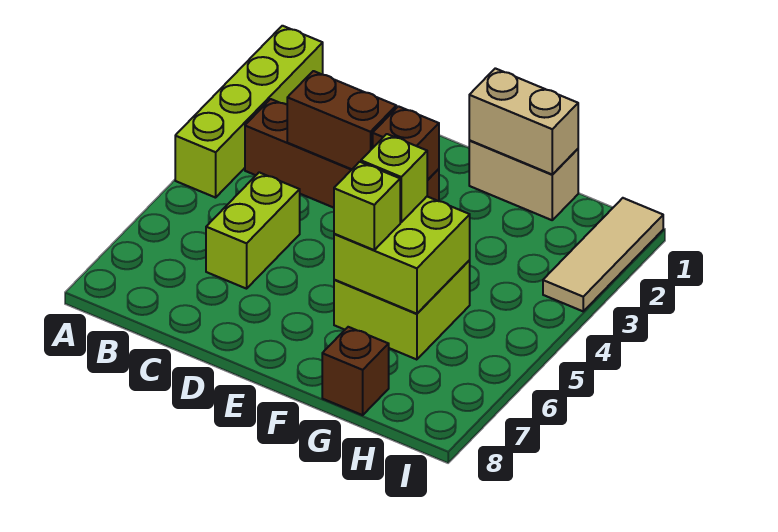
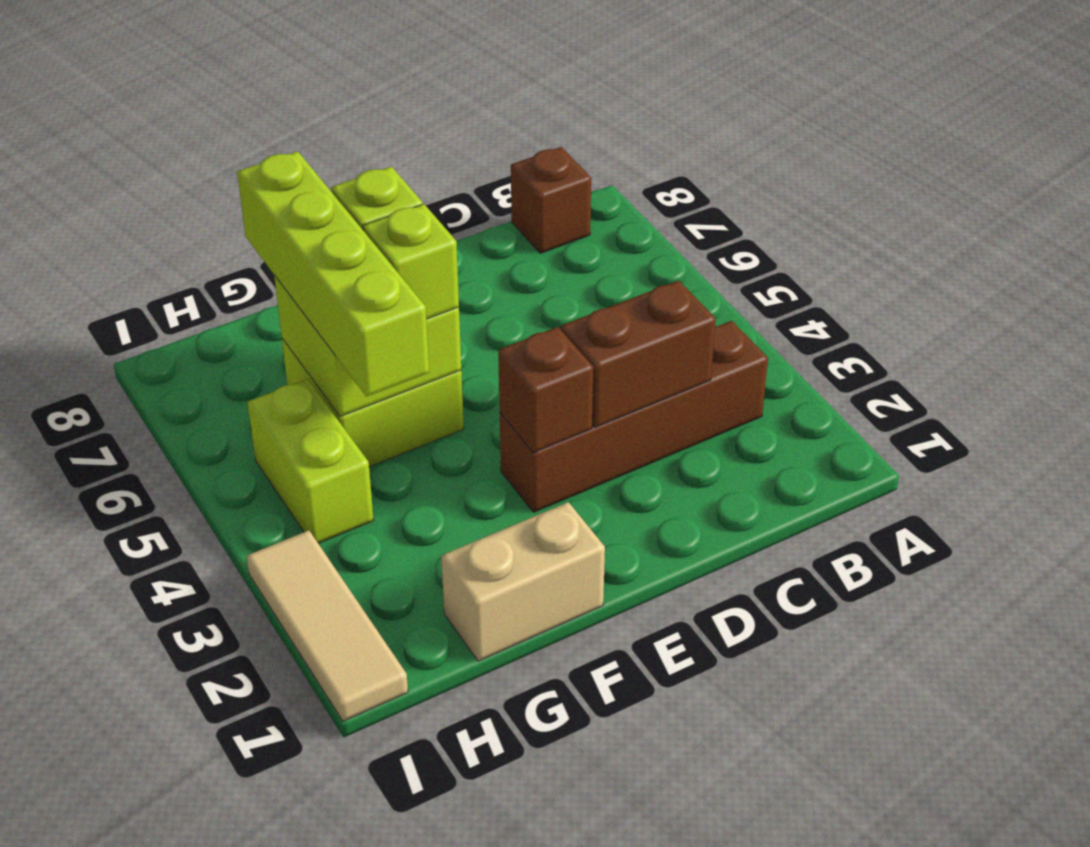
lime brick A1:A4 level 1 -> lime brick G4:G7 level 3
lime brick C5:C6 level 1 -> lime brick H4:H5 level 1
tan brick F1:G1 level 2 -> none
brown brick G8 level 1 -> brown brick B8 level 1

